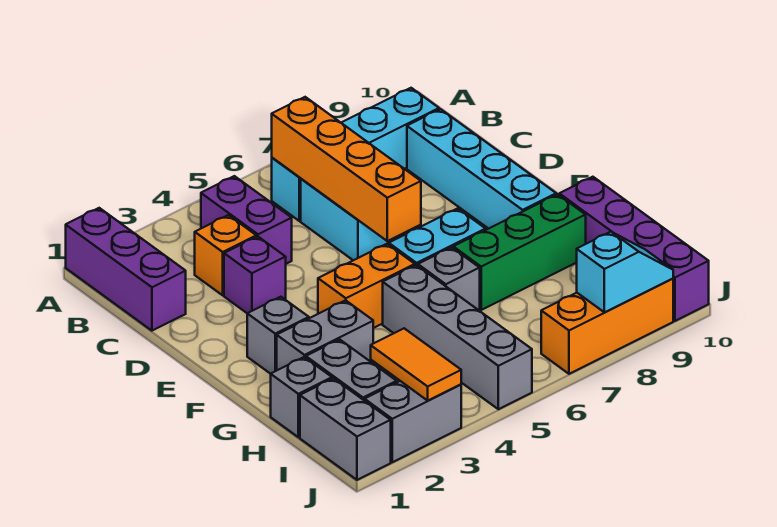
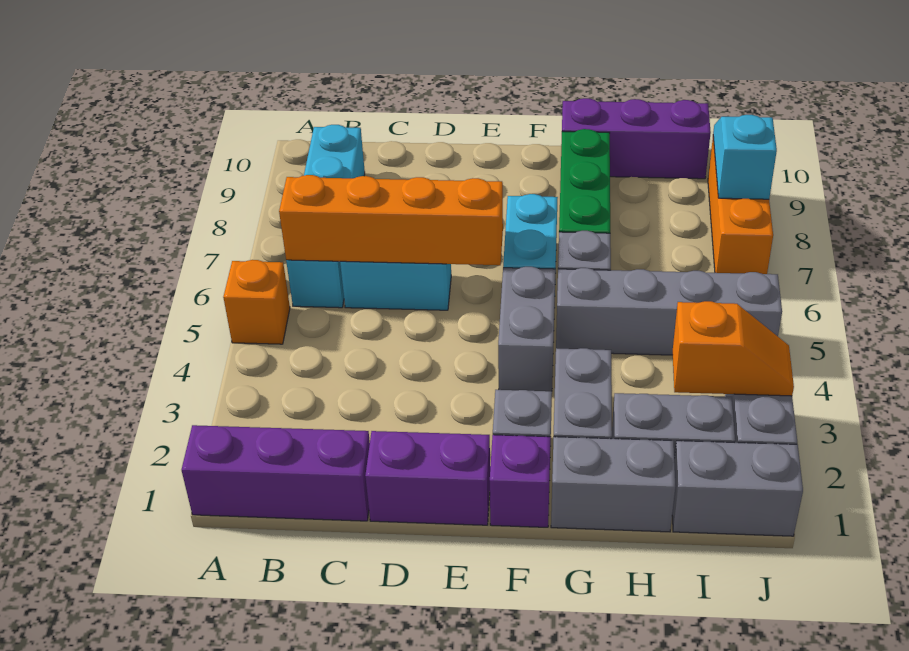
purple brick B4:C4 level 1 -> purple brick D1:E1 level 1
orange brick C3 level 1 -> orange brick A5 level 1
cyan brick C9:F9 level 1 -> none
purple brick D3 level 1 -> purple brick F1 level 1
orange brick F4:F5 level 1 -> grey brick F4:F5 level 1
purple brick G10:J10 level 1 -> purple brick G10:I10 level 1
grey brick H1 level 1 -> grey brick G1:H1 level 1
orange tile I3:J3 level 2 -> orange slope I3:J3 level 2 top I

